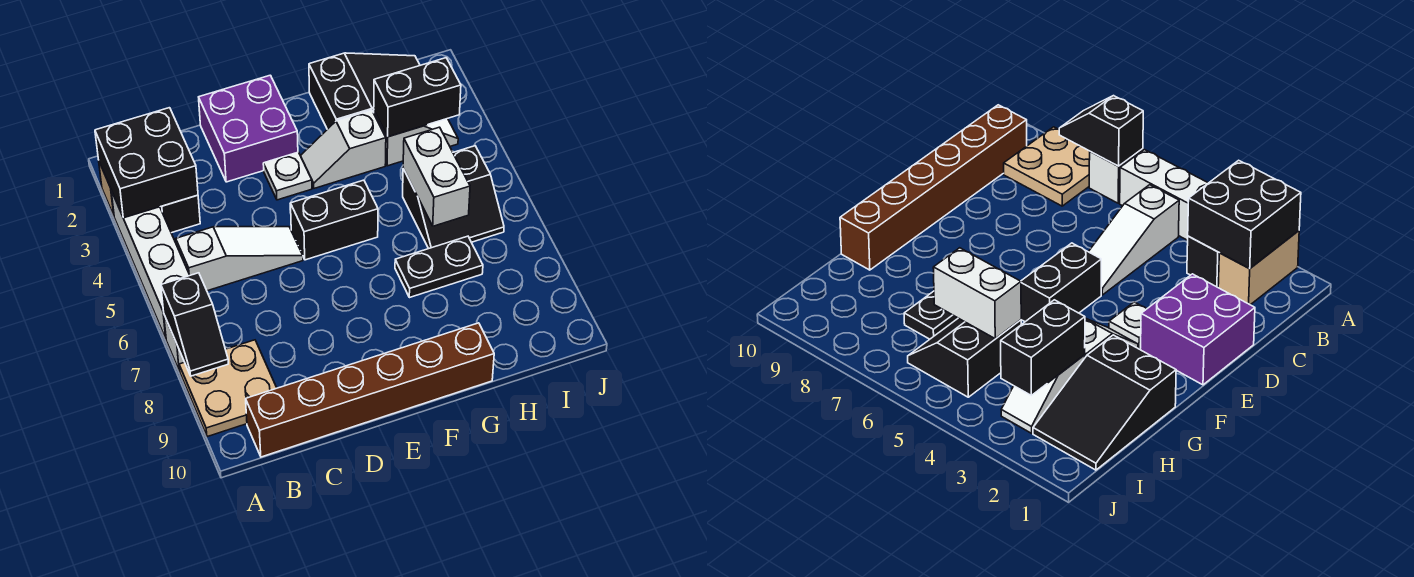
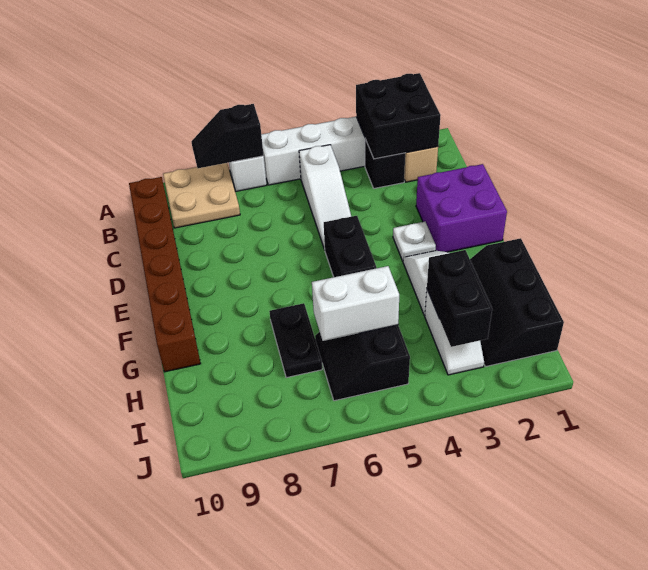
black slope G1:I2 level 1 top G -> black slope G1:I2 level 1 top 1

